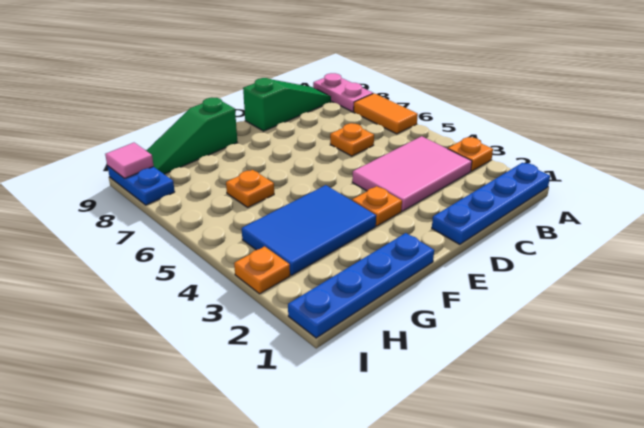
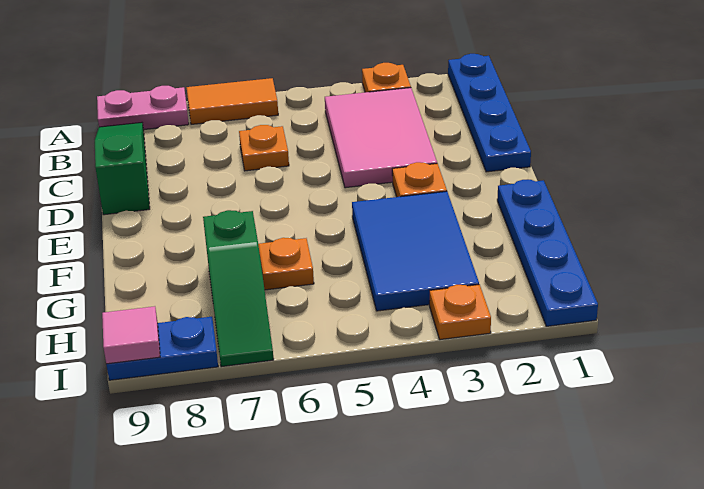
green slope F9:H9 level 1 top F -> green slope G7:I7 level 1 top G

